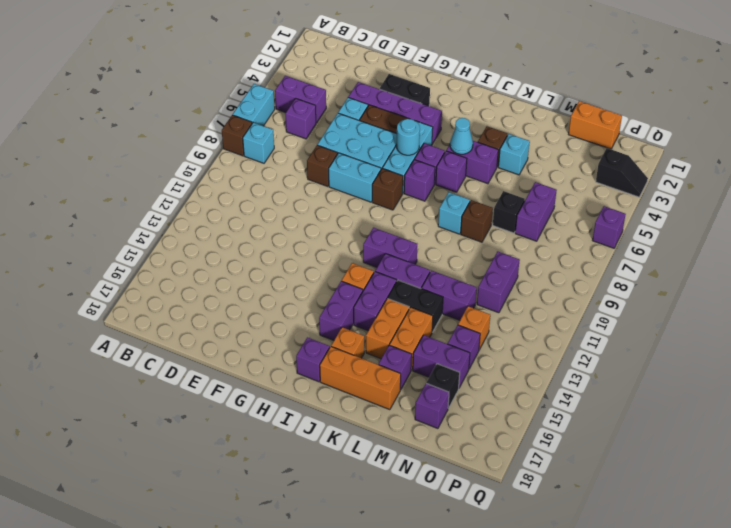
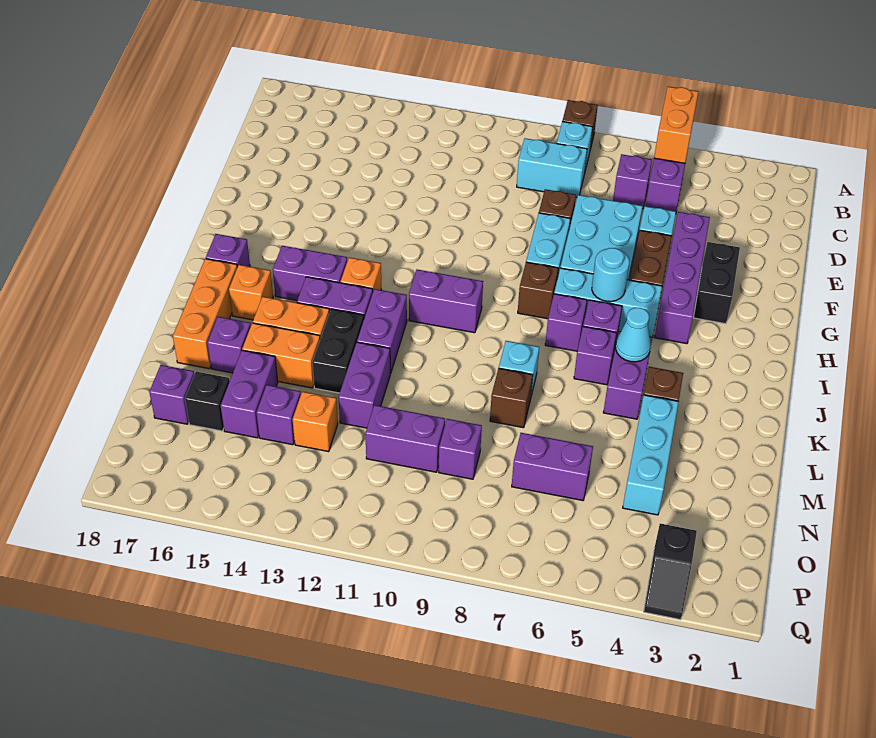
cyan brick A6:A7 level 1 -> cyan brick C8:C9 level 1
purple brick I11:J11 level 1 -> purple brick I10:I11 level 1
cyan brick L4 level 1 -> cyan brick L4:N4 level 1
black brick M7 level 1 -> none
orange brick N1:O1 level 1 -> orange brick A5:B5 level 2
purple brick Q6 level 1 -> purple brick N9 level 1

